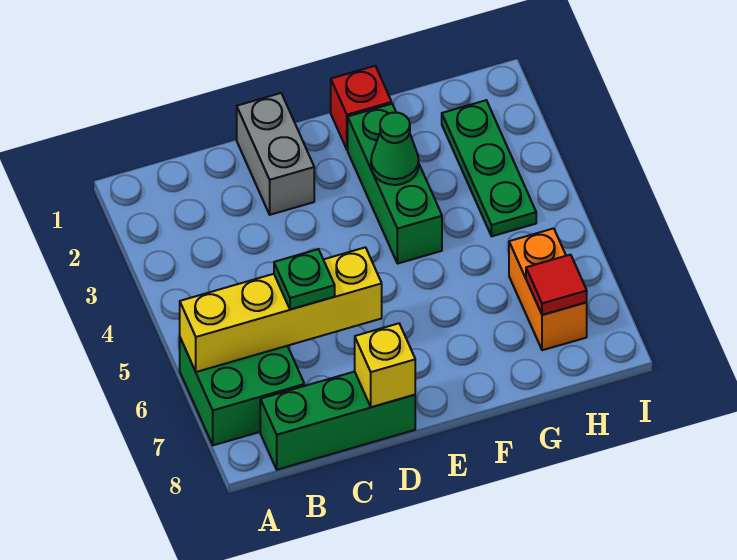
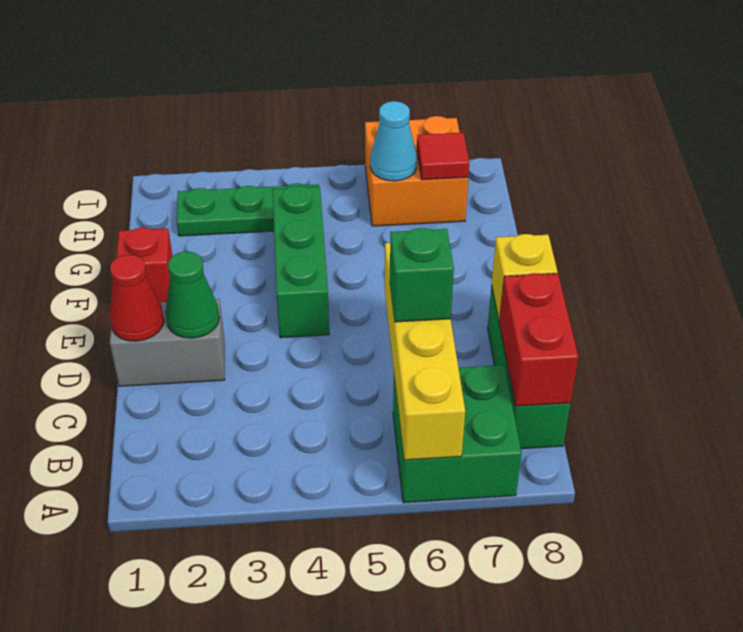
none -> red brick B8:C8 level 2
green plate C6 level 3 -> green brick C6 level 3
none -> red cone D1 level 2
green brick F2:F4 level 1 -> green brick E4:G4 level 1
green cone F3 level 2 -> green cone D2 level 2
orange brick H6:H7 level 1 -> orange brick H6:I7 level 1
none -> cyan cone H6 level 2

